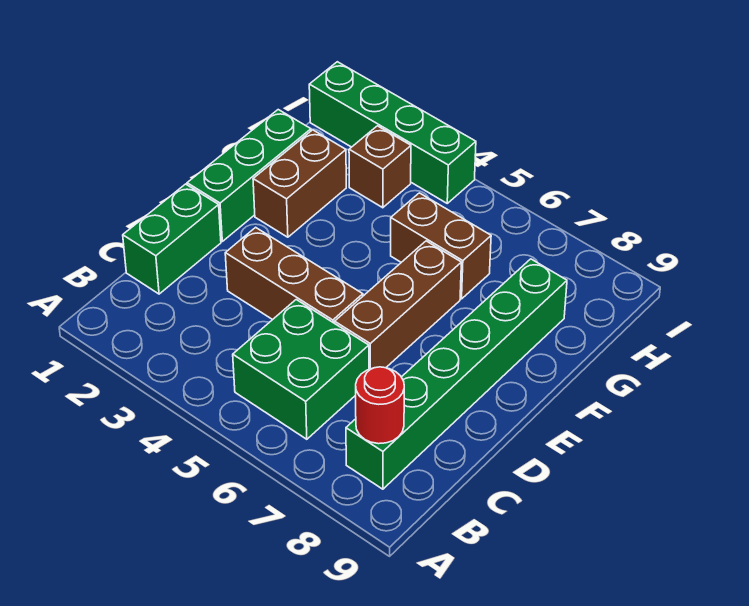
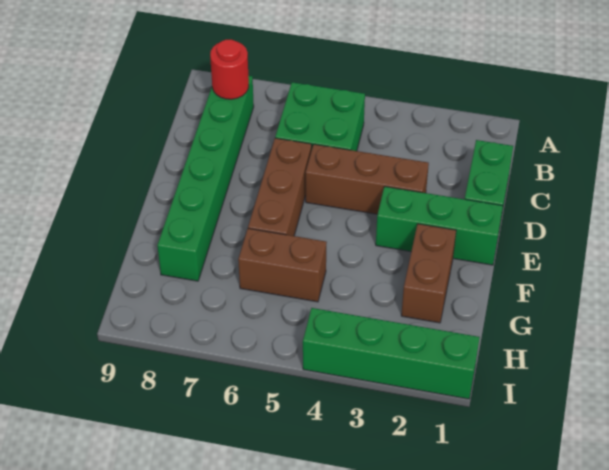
green brick E1:G1 level 1 -> green brick E1:E3 level 1
brown brick H3 level 1 -> none

